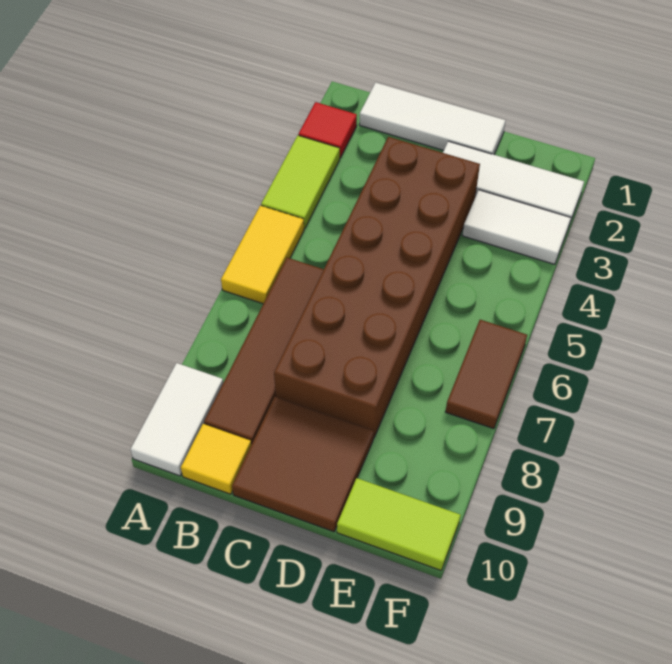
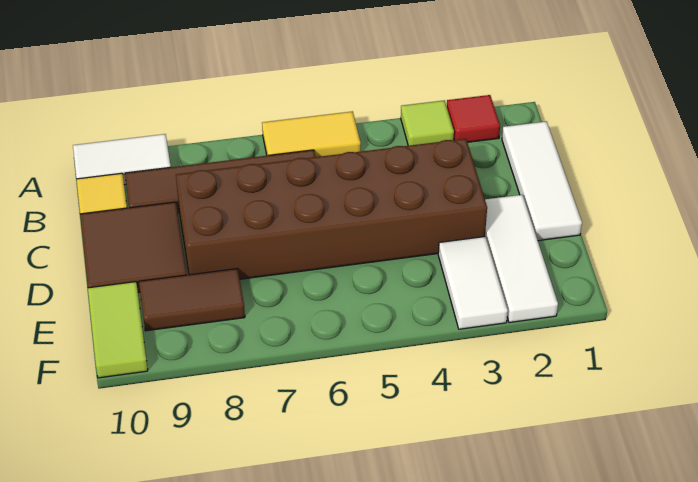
lime tile A3:A4 level 1 -> lime tile A3 level 1
brown tile F6:F7 level 1 -> brown tile E8:E9 level 1

